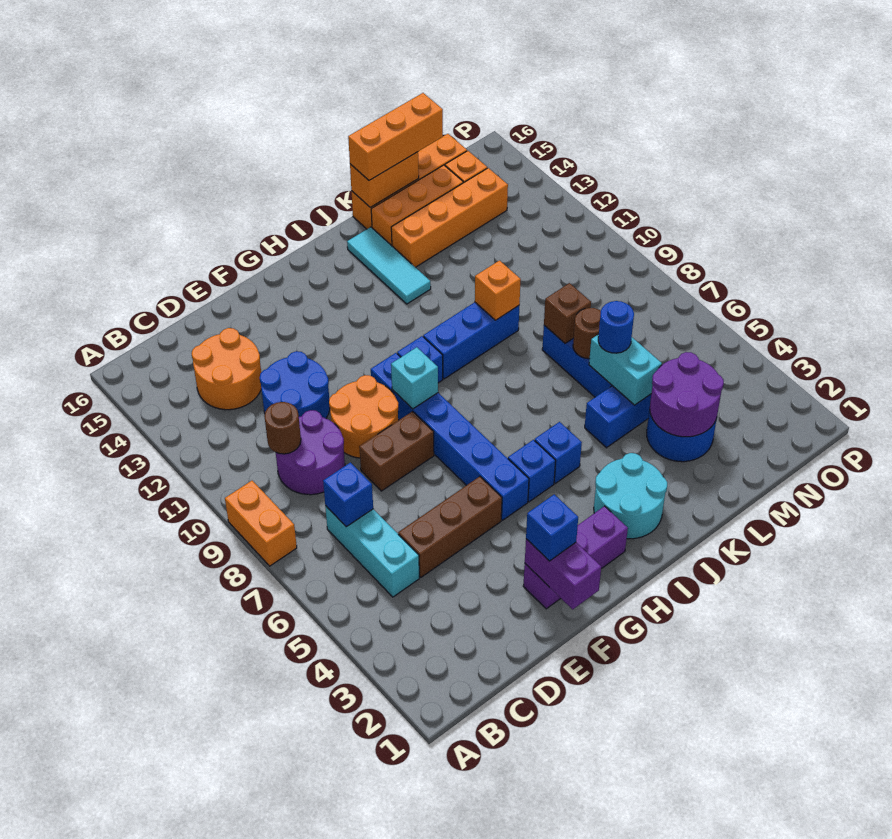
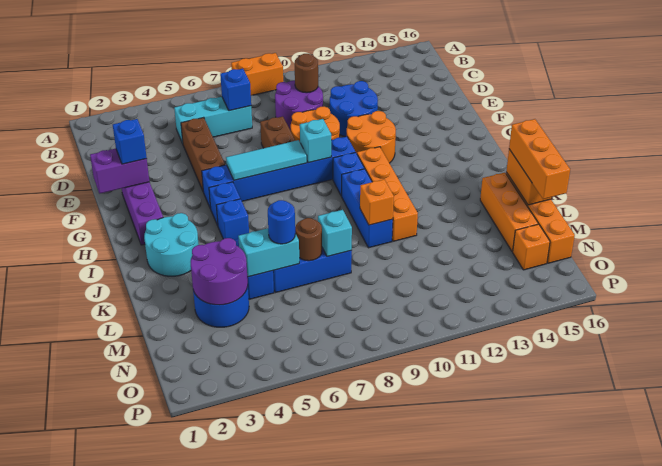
orange round brick C13:D14 level 1 -> orange round brick F11:G12 level 1
cyan tile J13:J15 level 1 -> cyan tile G6:G8 level 2
orange brick K14:N14 level 1 -> orange brick H11:K11 level 1
brown brick L8 level 2 -> cyan brick L8 level 2

